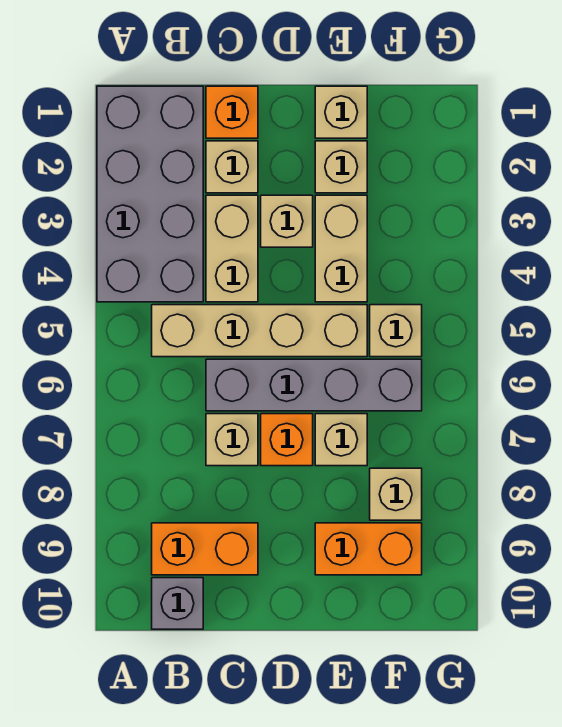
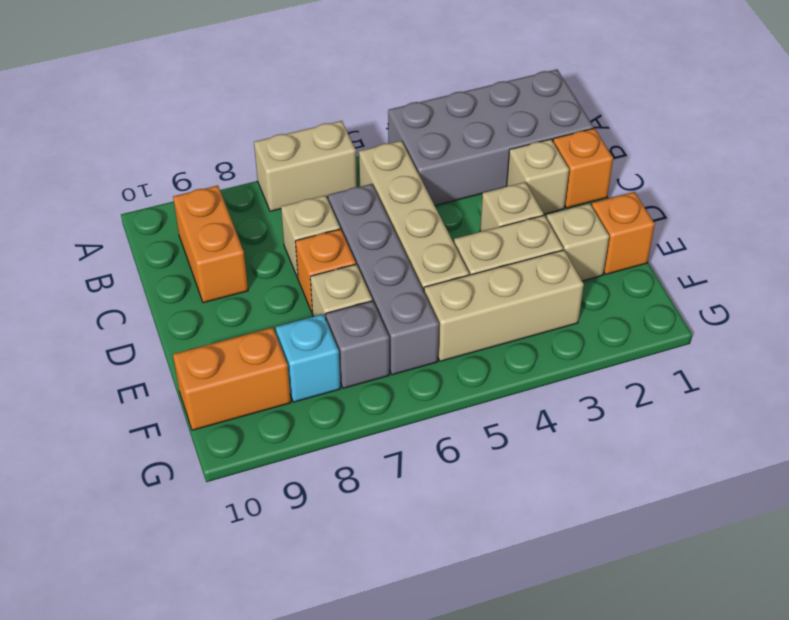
grey brick B10 level 1 -> grey brick F7 level 1
tan brick C3:C4 level 1 -> tan brick A6:A7 level 1
tan brick E1 level 1 -> orange brick E1 level 1
orange brick E9:F9 level 1 -> orange brick F9:F10 level 1
tan brick F5 level 1 -> tan brick F3:F5 level 1
tan brick F8 level 1 -> cyan brick F8 level 1

